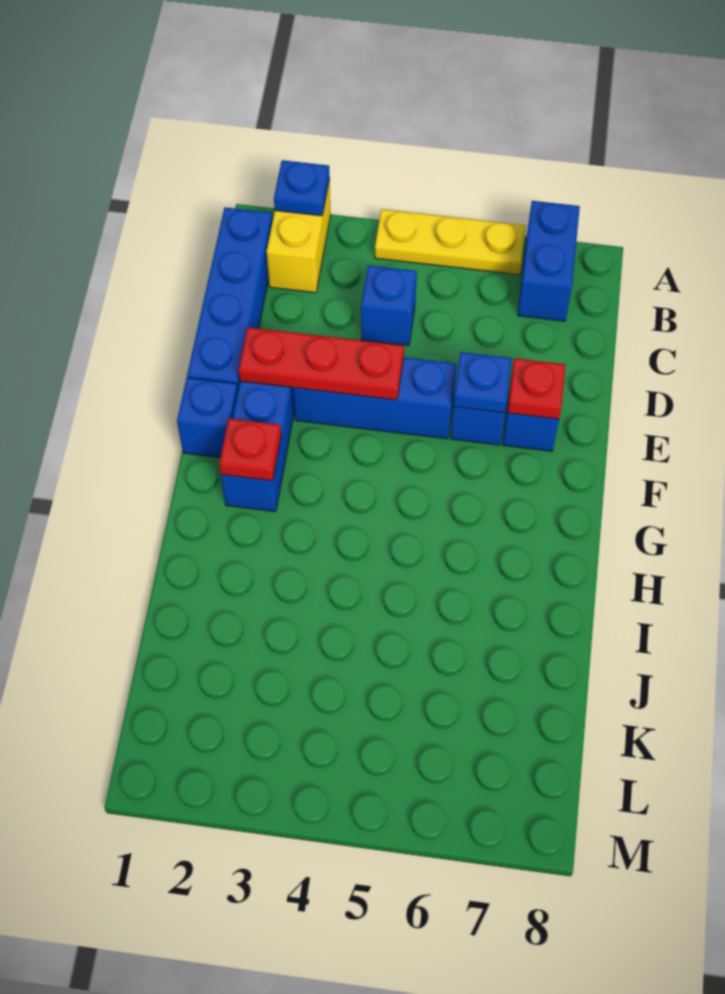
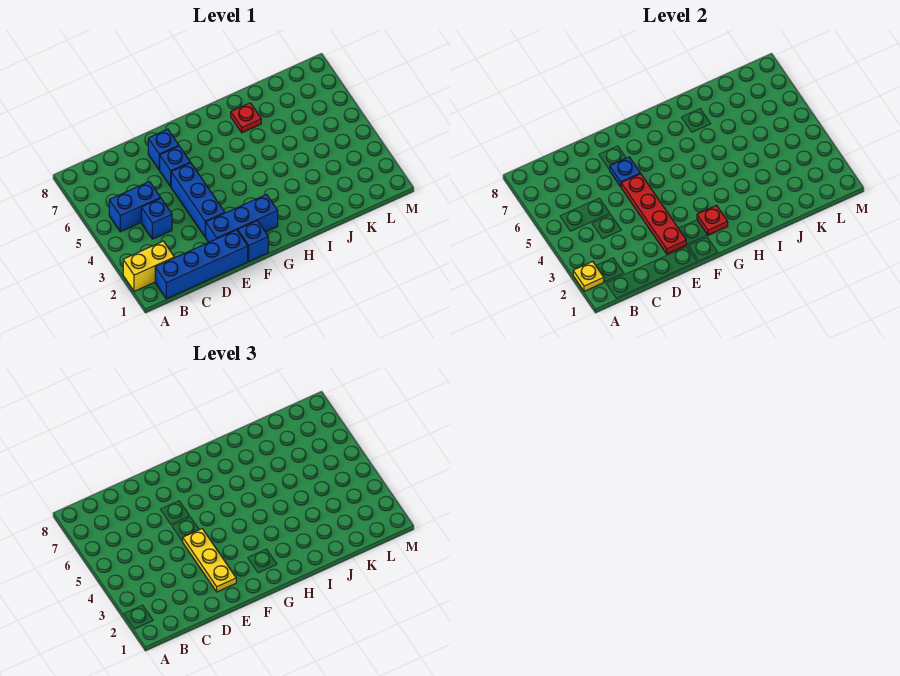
blue plate A2 level 2 -> yellow plate A2 level 2
yellow plate A4:A6 level 1 -> yellow plate E2:E4 level 3
blue brick A7:B7 level 1 -> blue brick B5:C5 level 1
red plate E2:E4 level 2 -> red plate E2:E5 level 2
red plate E7 level 2 -> red plate I7 level 1

